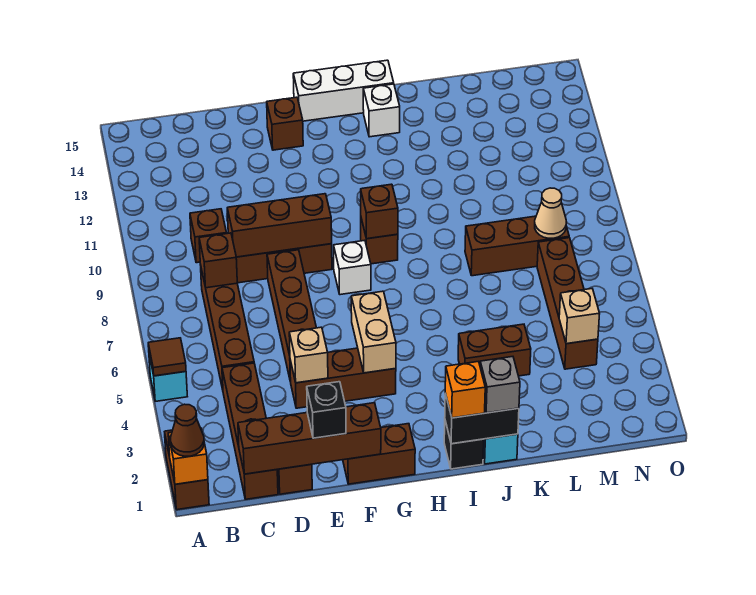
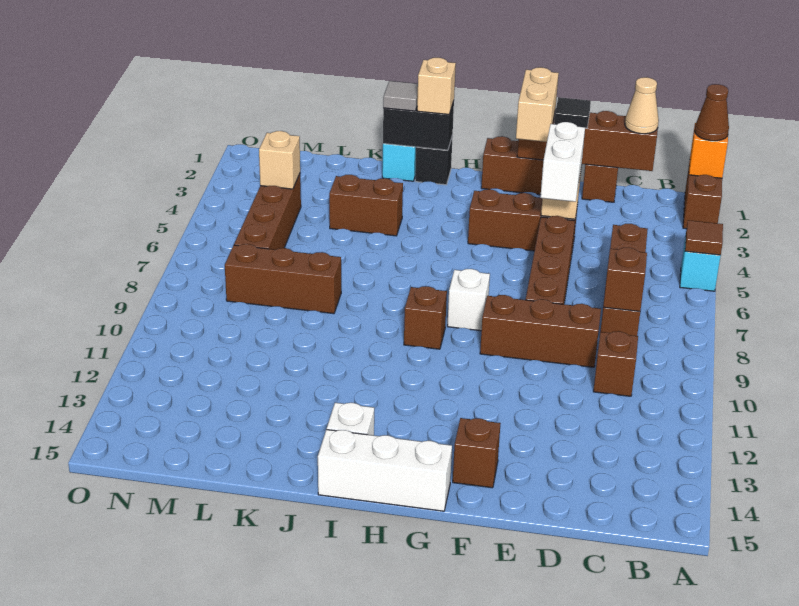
brown brick C1:C4 level 1 -> none
brown brick D9:F9 level 2 -> none
black brick E1 level 3 -> black tile E1 level 3
none -> white brick E4:E5 level 3
tan brick G4:G5 level 2 -> tan brick F1:F2 level 3
brown brick H9 level 2 -> none
orange brick I1 level 3 -> tan brick I1 level 3
grey brick J1 level 3 -> grey tile J1 level 3
tan cone M8 level 2 -> tan cone C1 level 3

